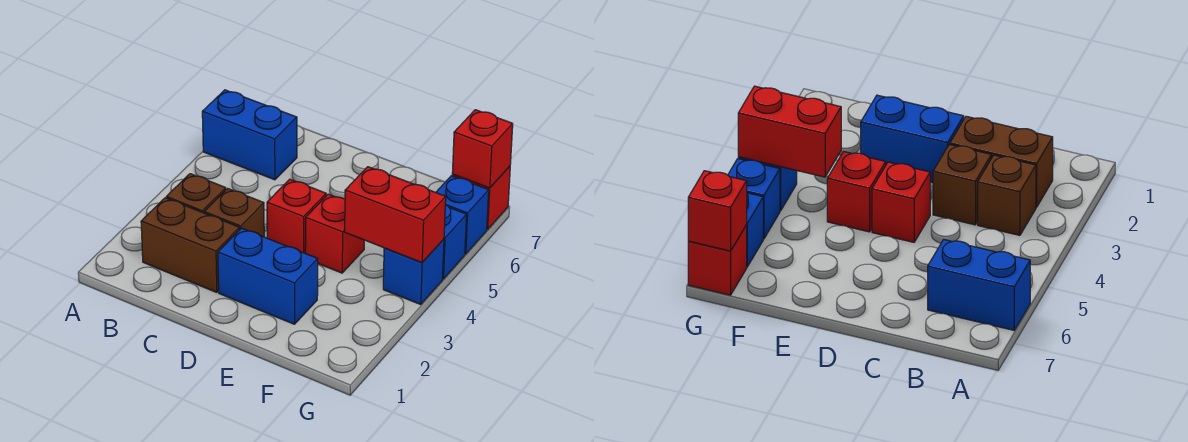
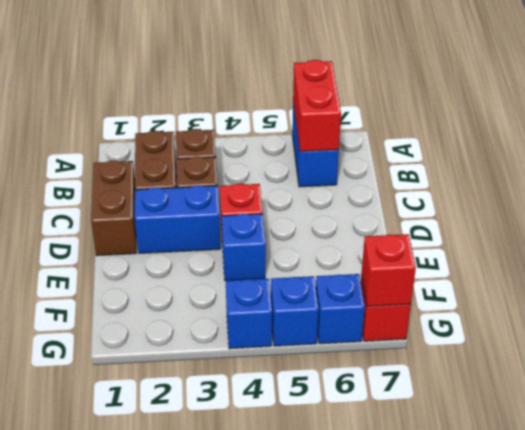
none -> brown brick C1:D1 level 1
blue brick D2:E2 level 1 -> blue brick D2:D3 level 1
red brick E4 level 1 -> blue brick E4 level 1
red brick F4:G4 level 2 -> red brick A6:B6 level 2

